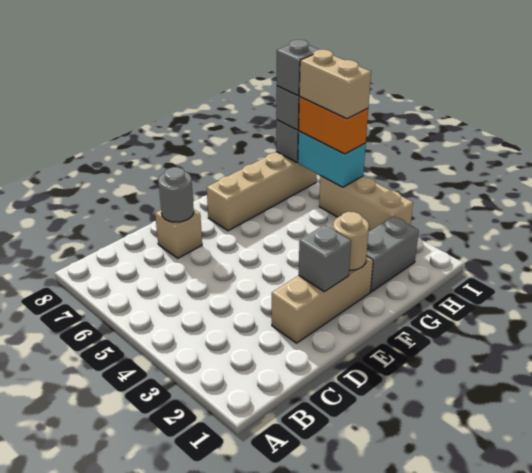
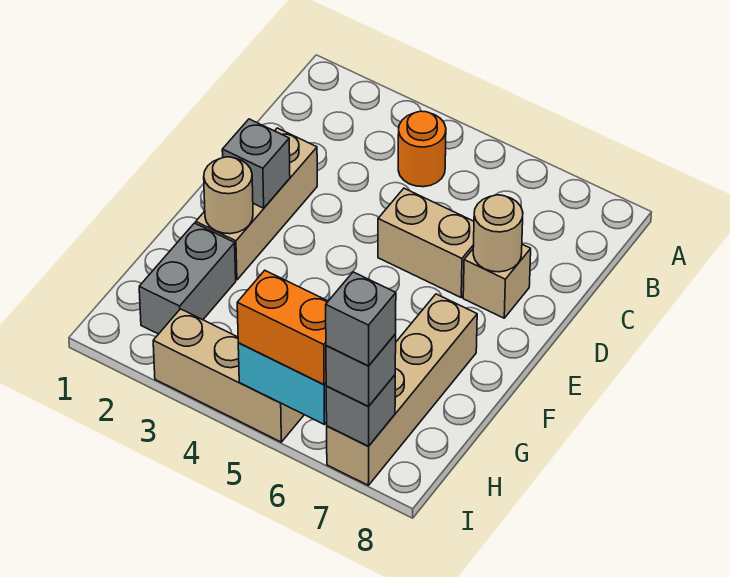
none -> orange round brick B4 level 1
grey round brick D7 level 2 -> tan round brick D7 level 2
tan brick I5:I6 level 4 -> tan brick D5:D6 level 1

